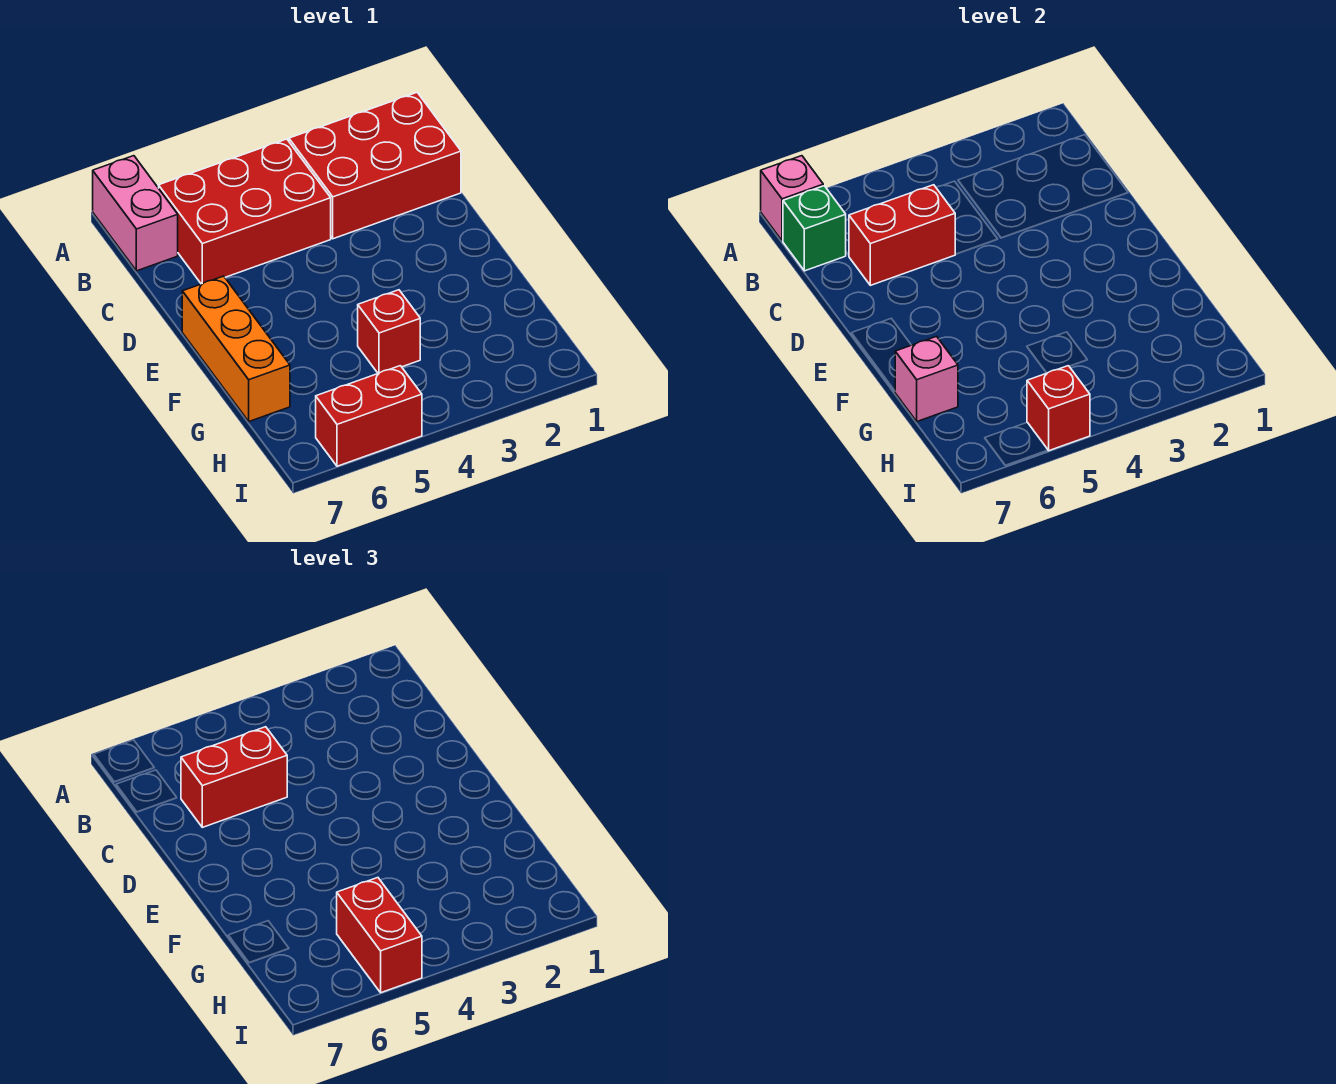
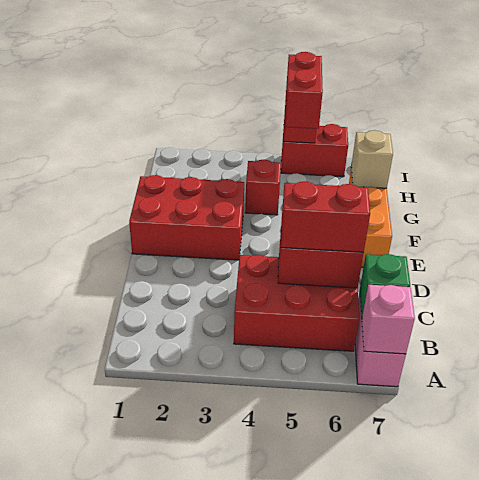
red brick B1:C3 level 1 -> red brick E1:F3 level 1
pink brick G7 level 2 -> tan brick G7 level 2

